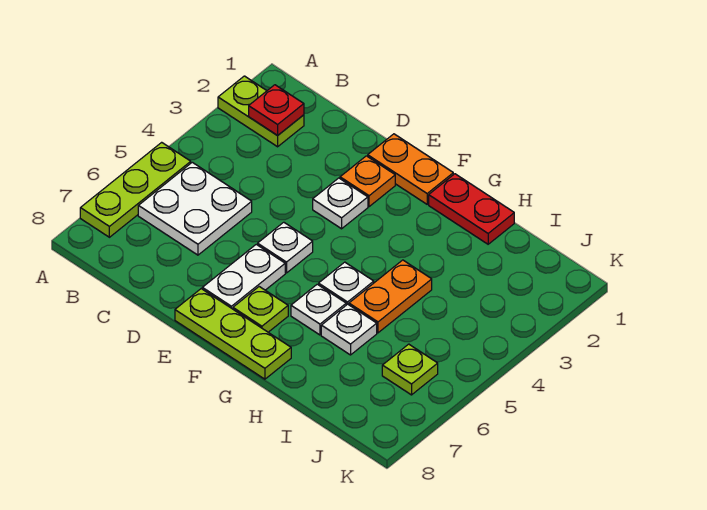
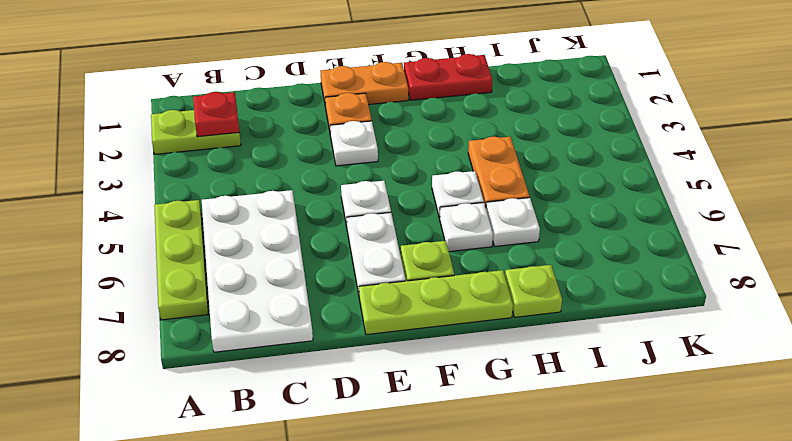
white plate B5:C6 level 1 -> white plate B5:C8 level 1
lime plate J6 level 1 -> lime plate H8 level 1

